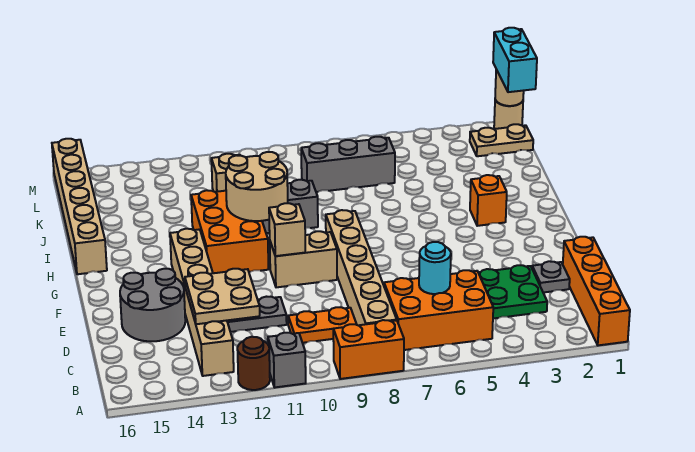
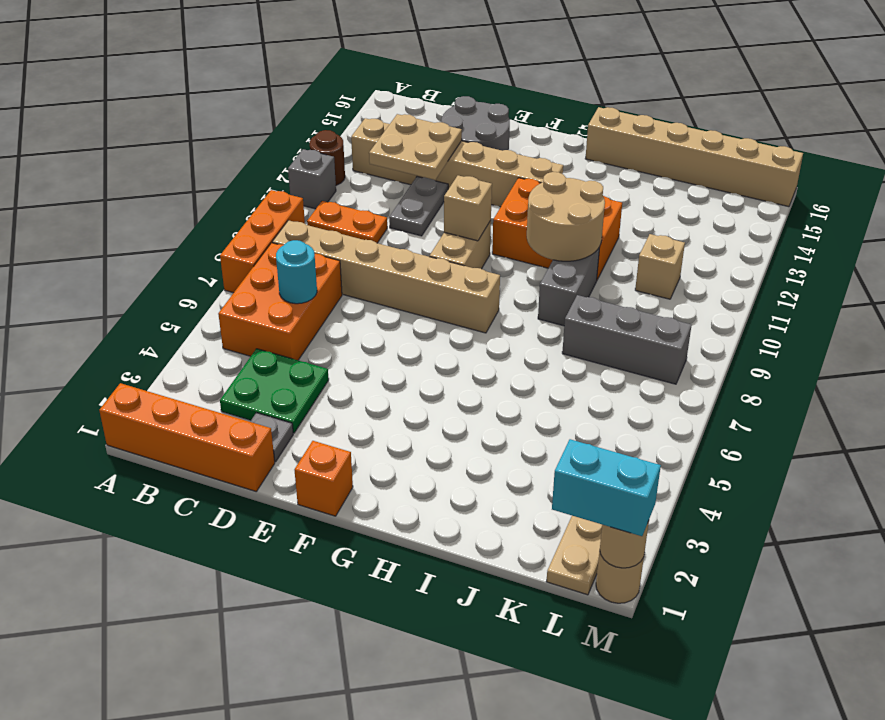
orange brick A8:A9 level 1 -> orange brick A7:A9 level 1
orange plate C9:C10 level 1 -> orange plate B10:C10 level 1
orange brick H3 level 1 -> orange brick F1 level 1
grey brick K6:K8 level 1 -> grey brick J8:L8 level 1

